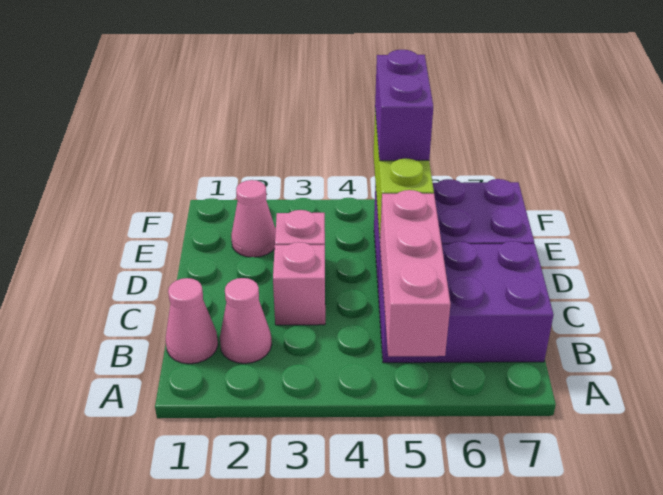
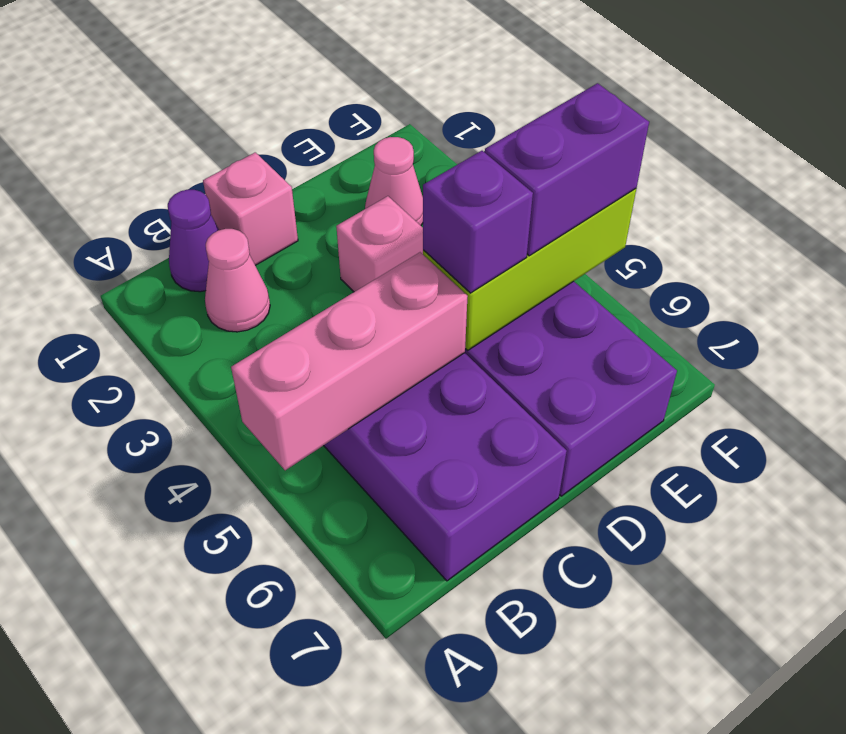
pink cone B1 level 1 -> purple cone B1 level 1
pink brick C3 level 1 -> pink brick C1 level 1
none -> purple brick D5 level 3

